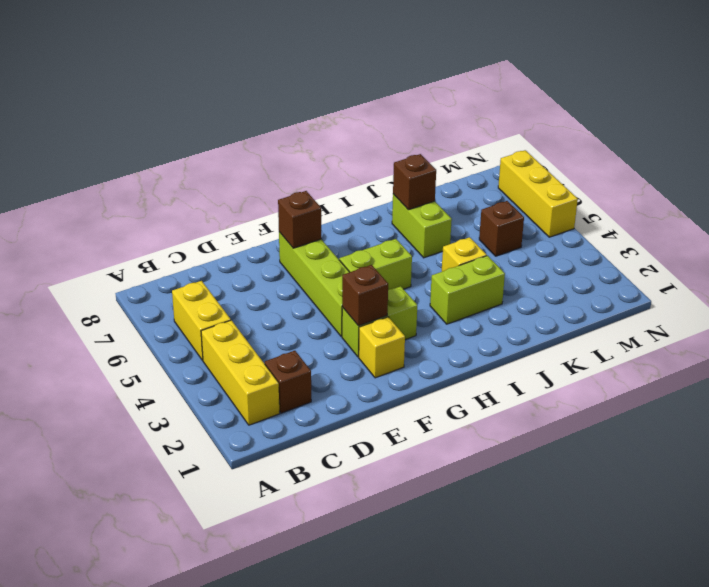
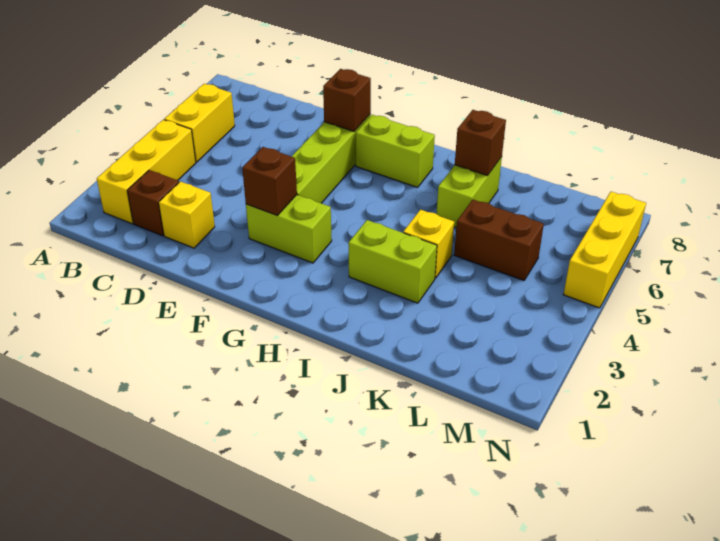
yellow brick F2 level 1 -> yellow brick D2 level 1
lime brick G5:H5 level 1 -> lime brick G7:H7 level 1
brown brick L5 level 1 -> brown brick K5:L5 level 1

